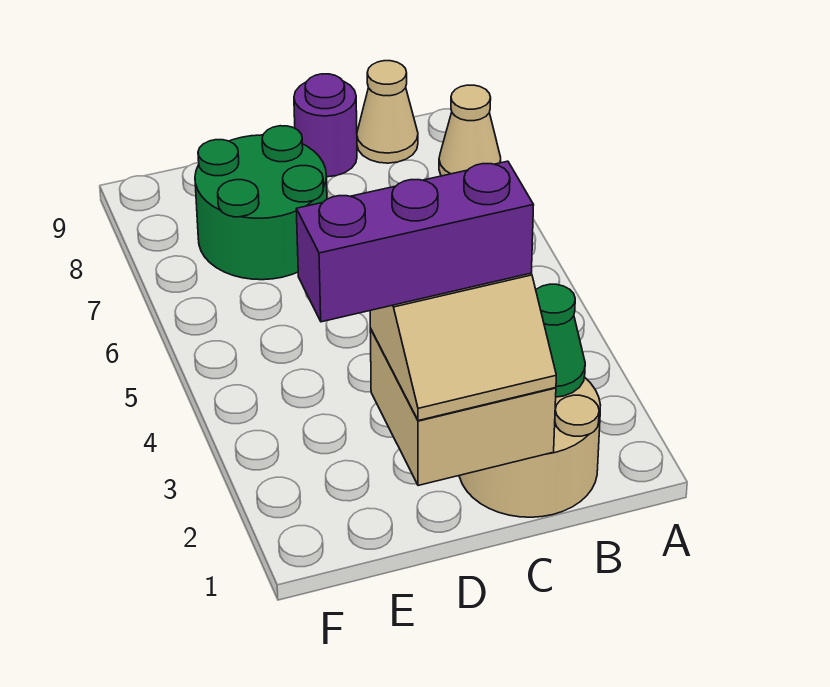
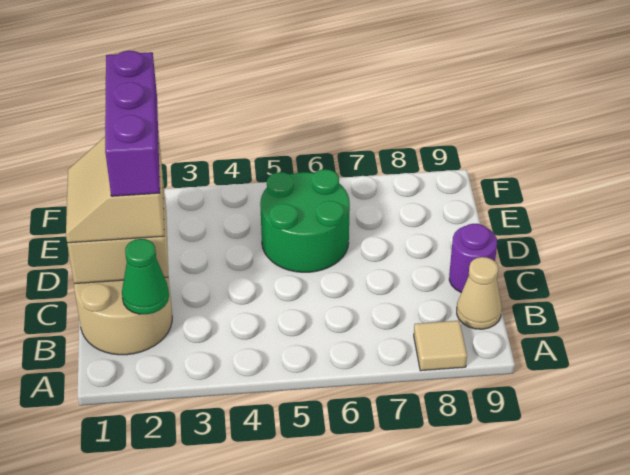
tan cone A8 level 1 -> tan tile A8 level 1
green round brick D7:E8 level 1 -> green round brick D5:E6 level 1

